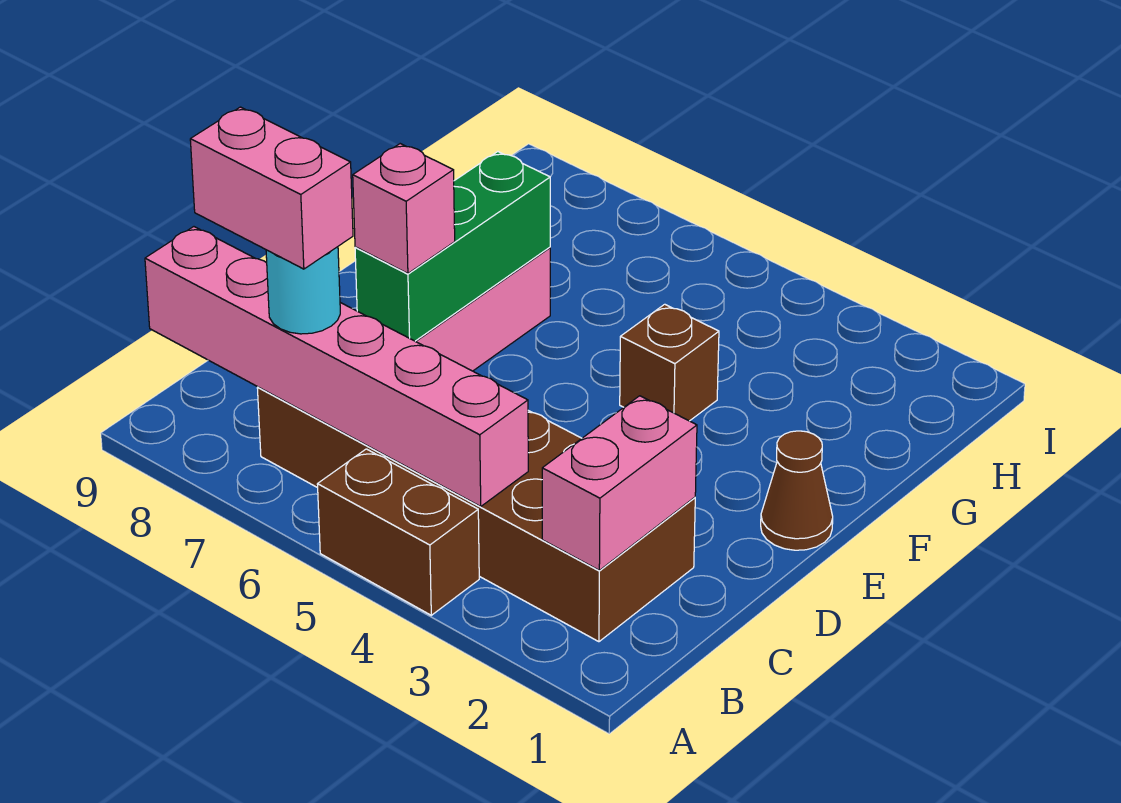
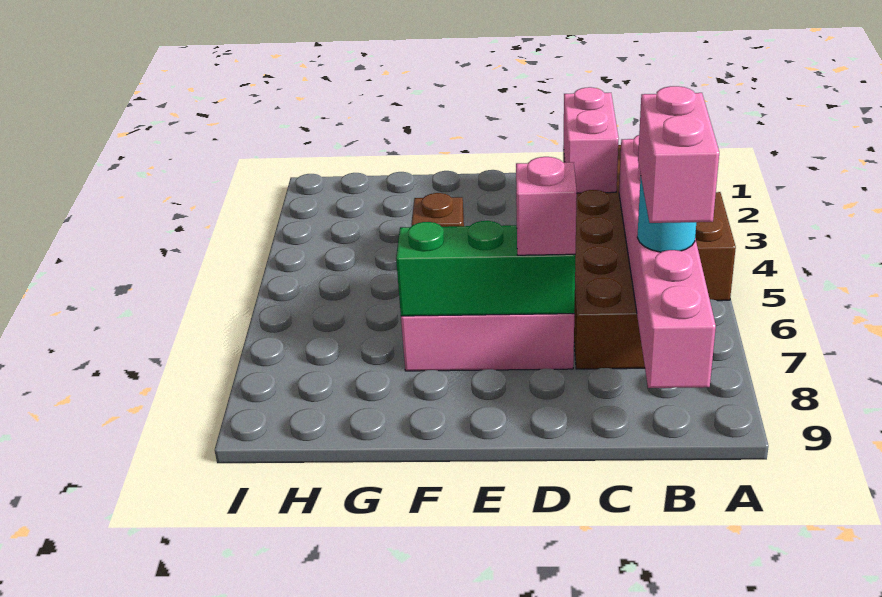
pink brick B2:C2 level 2 -> pink brick C2:C3 level 2
brown cone E1 level 1 -> none

